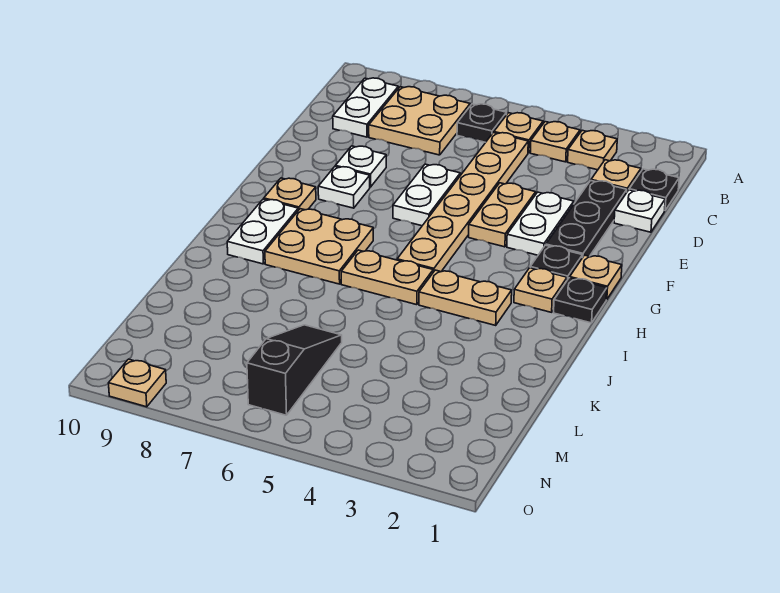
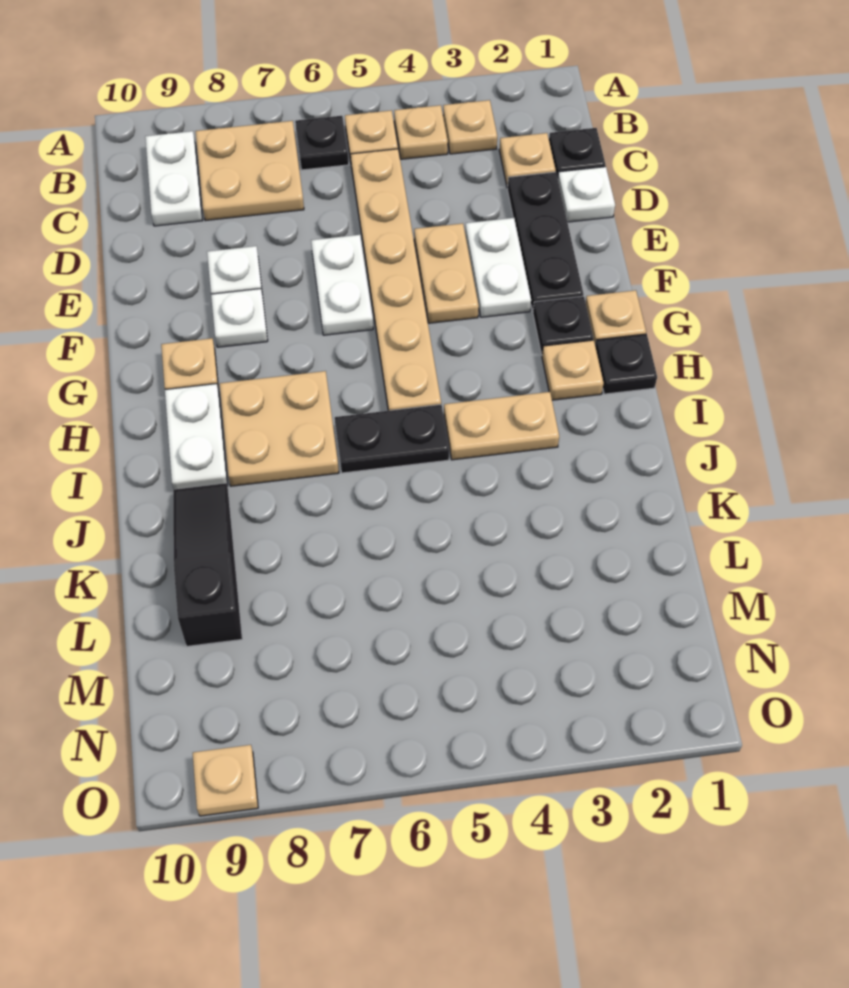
tan plate I5:I6 level 1 -> black plate I5:I6 level 1
black slope L6:N6 level 1 top N -> black slope J9:L9 level 1 top L

